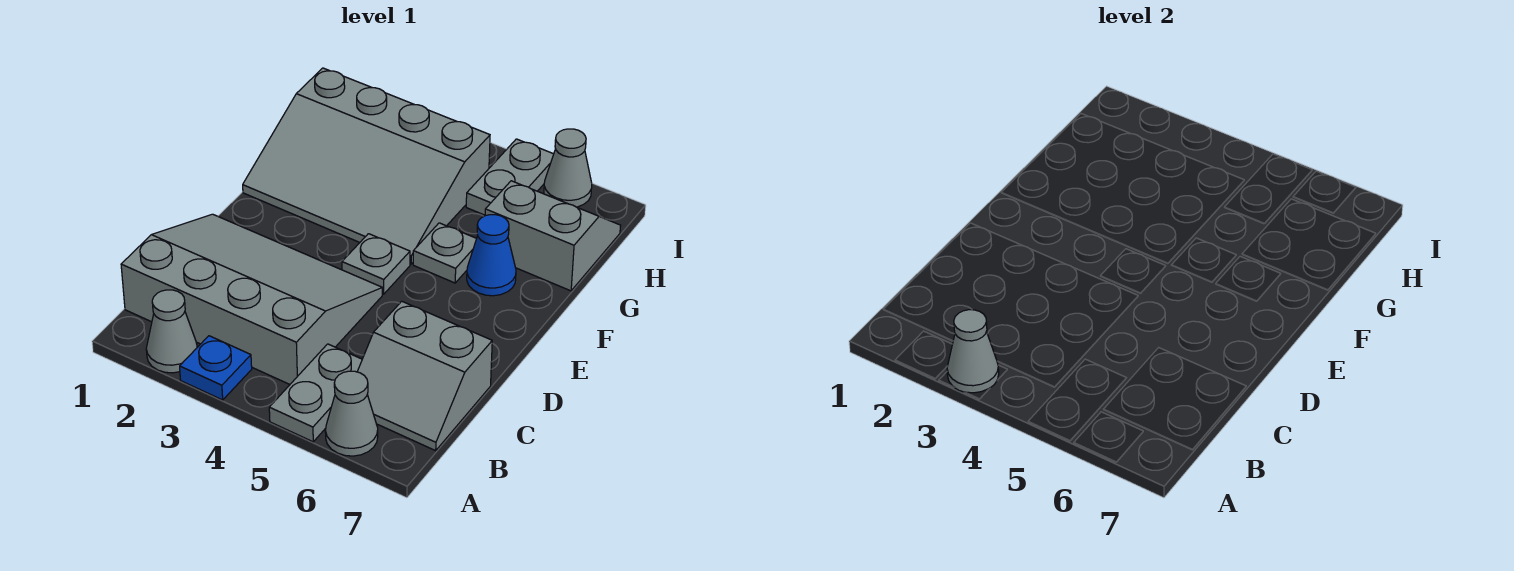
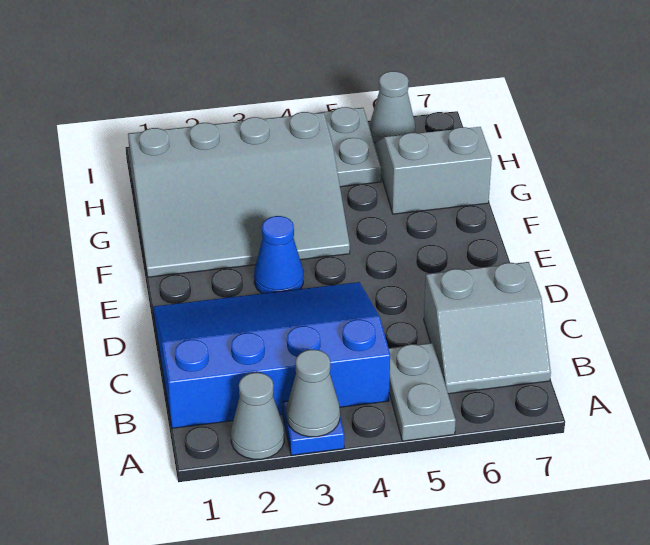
grey cone A6 level 1 -> none
grey slope B1:D4 level 1 top B -> blue slope B1:D4 level 1 top B
grey plate E4 level 1 -> none
grey plate F5 level 1 -> none
blue cone F6 level 1 -> blue cone E3 level 1

